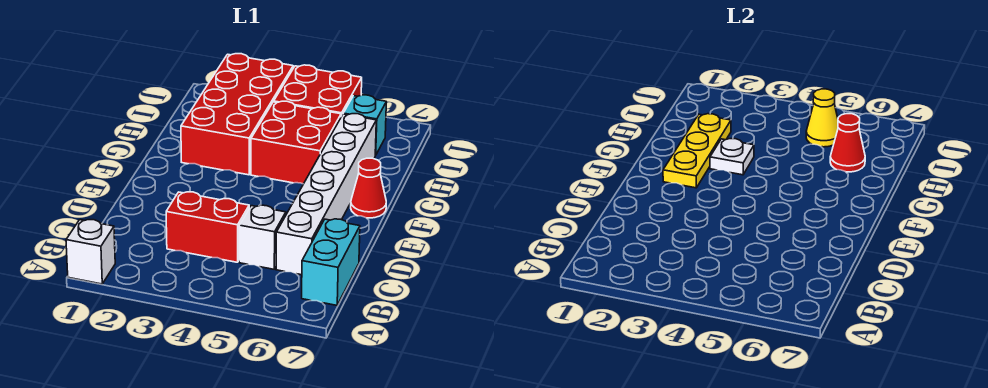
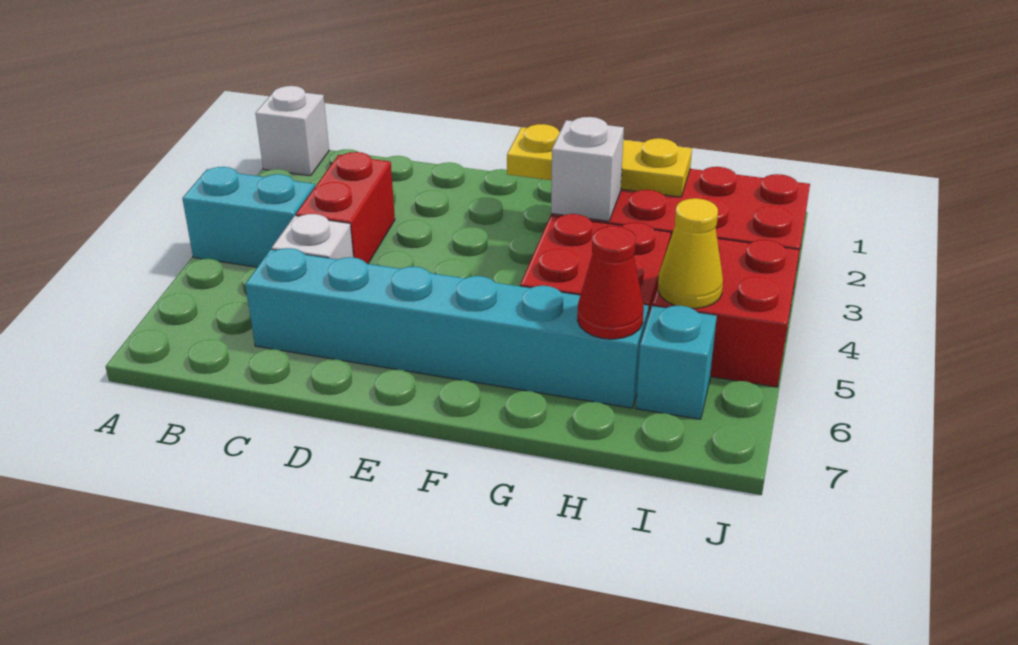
cyan brick B7:C7 level 1 -> cyan brick A4:B4 level 1
white brick C6:H6 level 1 -> cyan brick C6:H6 level 1
red cone F7 level 1 -> none
white plate G3 level 2 -> white brick G3 level 2

